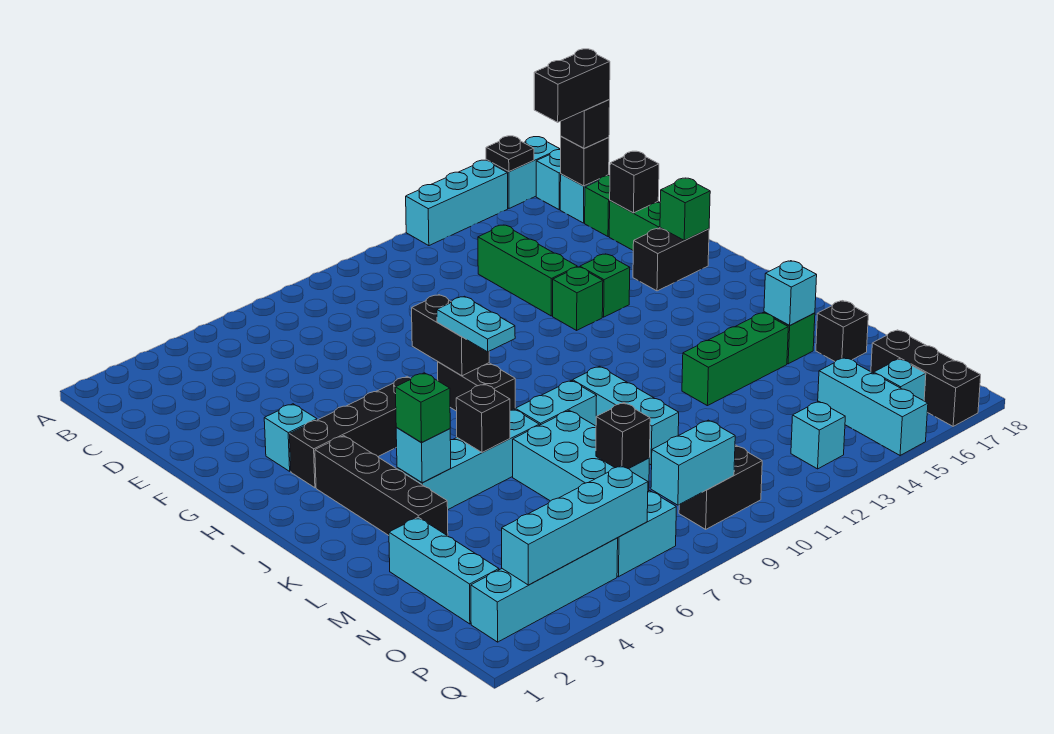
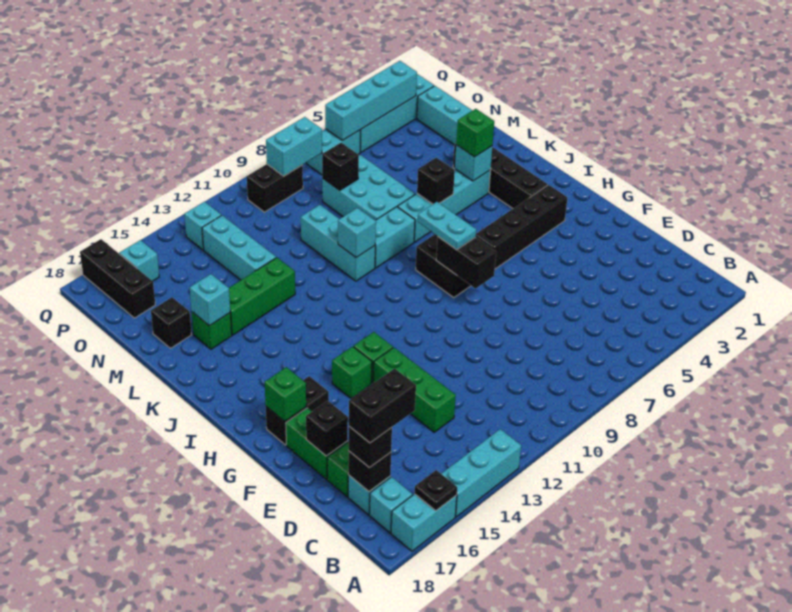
cyan brick G3 level 1 -> cyan brick K10 level 2
cyan brick O15:Q15 level 1 -> cyan brick M13:O13 level 1

